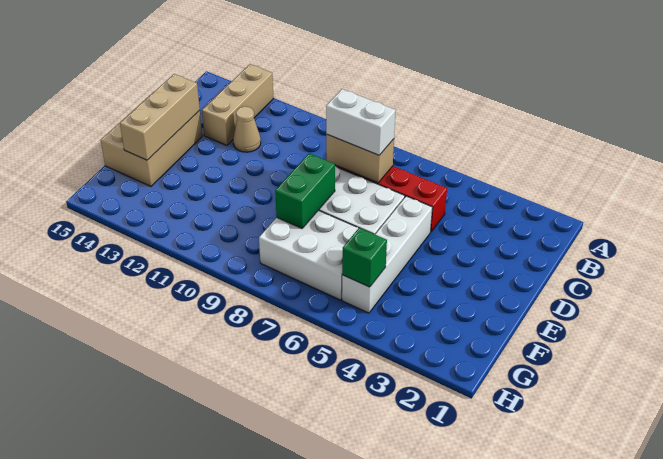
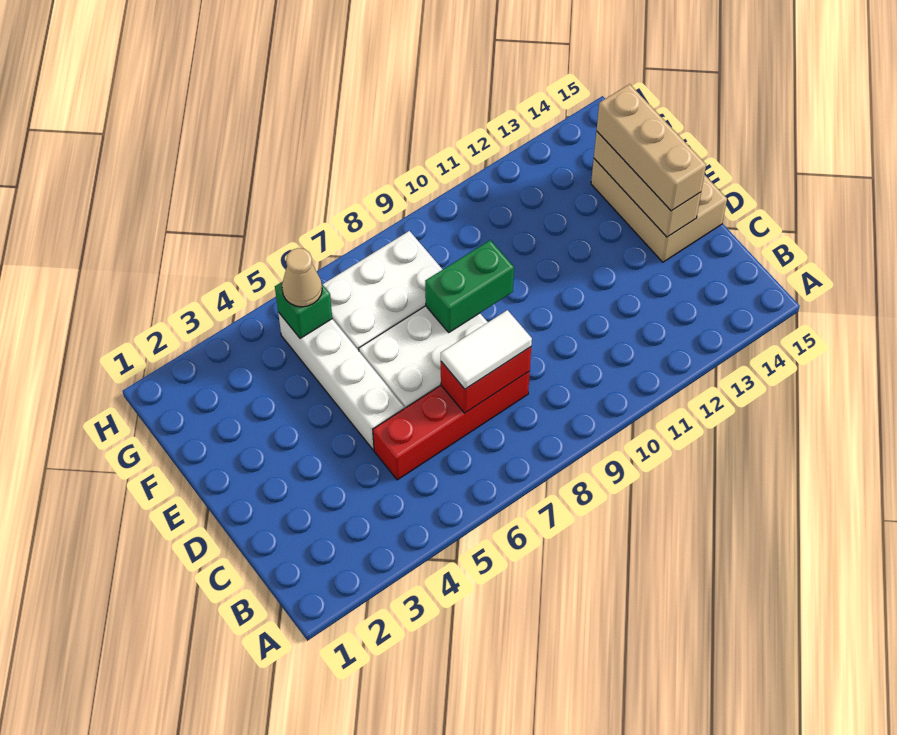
tan brick A13:C13 level 1 -> tan brick D14:F14 level 3
tan brick C7:C8 level 2 -> red brick C7:C8 level 2
white brick C7:C8 level 3 -> white tile C7:C8 level 3
tan cone C12 level 1 -> tan cone G5 level 3
green brick E8:F8 level 2 -> green brick E8:E9 level 2

